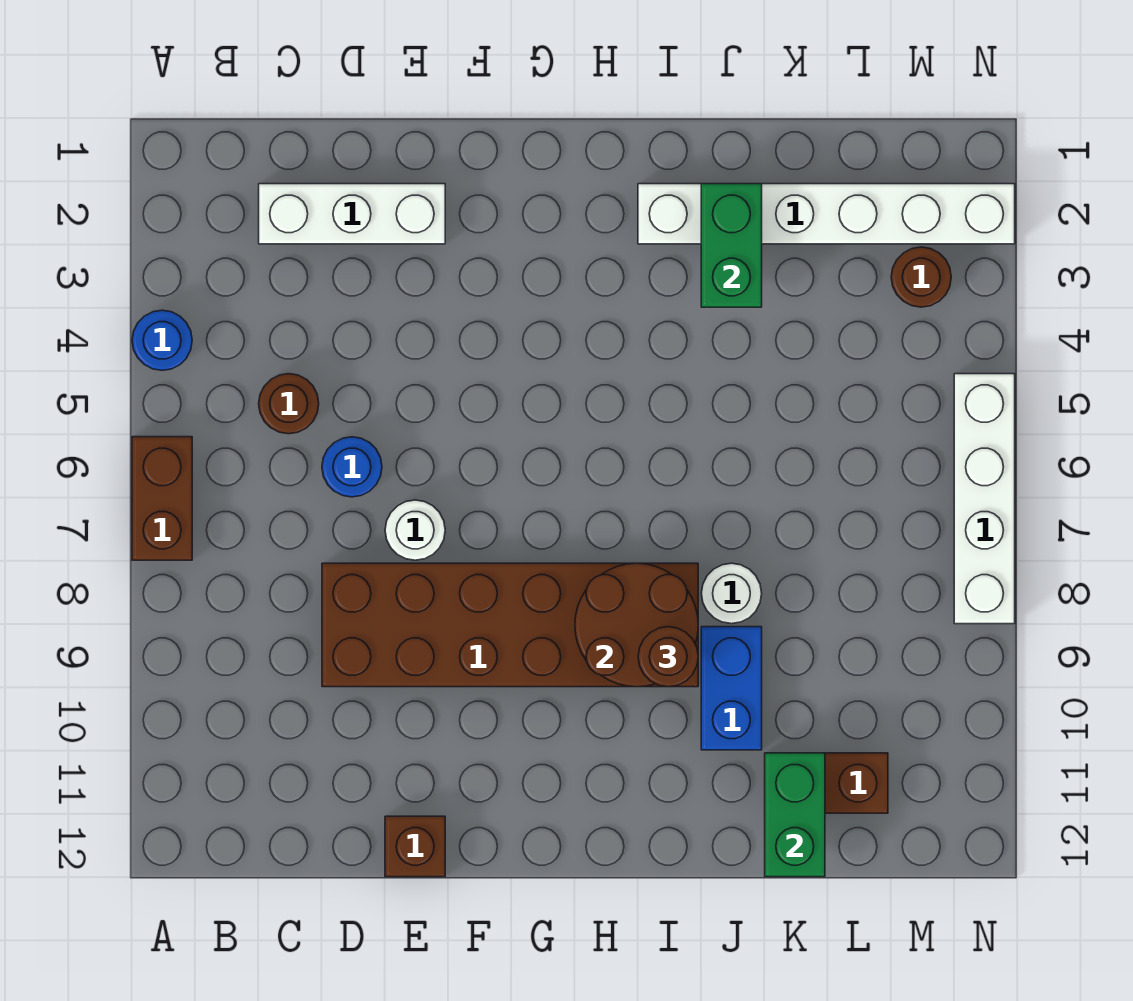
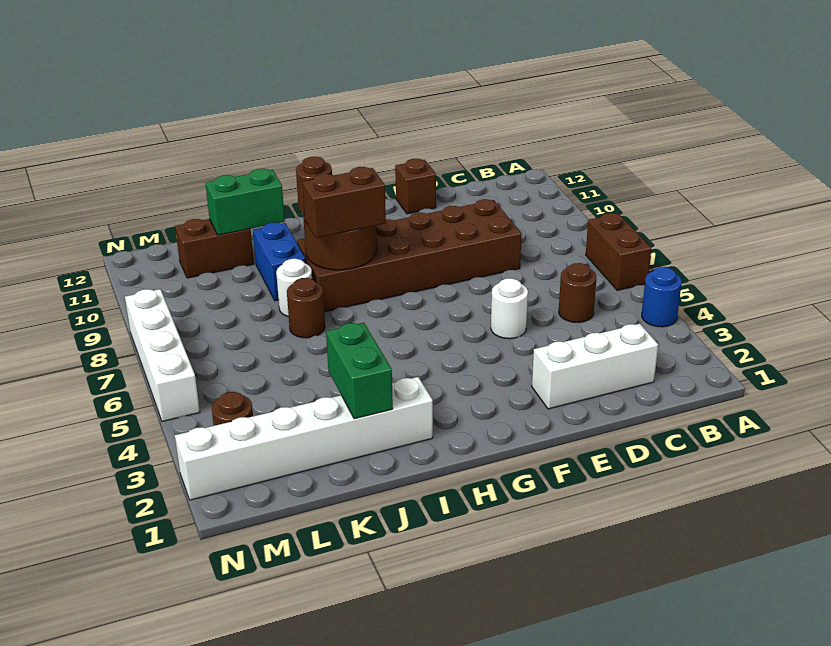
blue round brick D6 level 1 -> none
white round brick E7 level 1 -> white round brick E5 level 1
none -> brown brick H8:I8 level 3
none -> brown round brick J7 level 1
green brick K11:K12 level 2 -> green brick J11:K11 level 2

